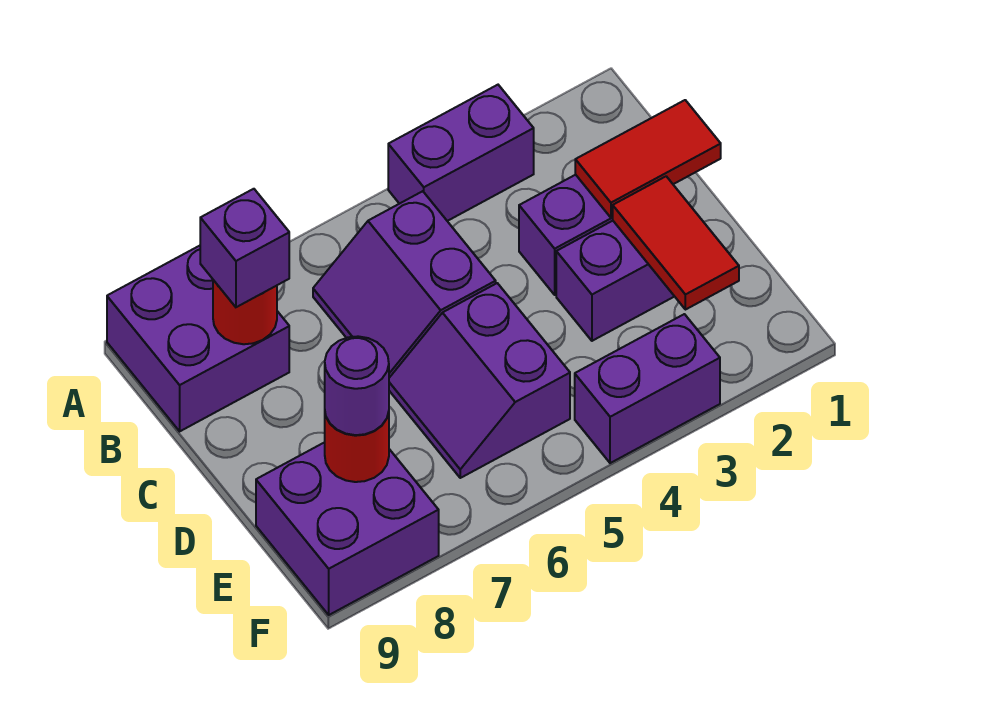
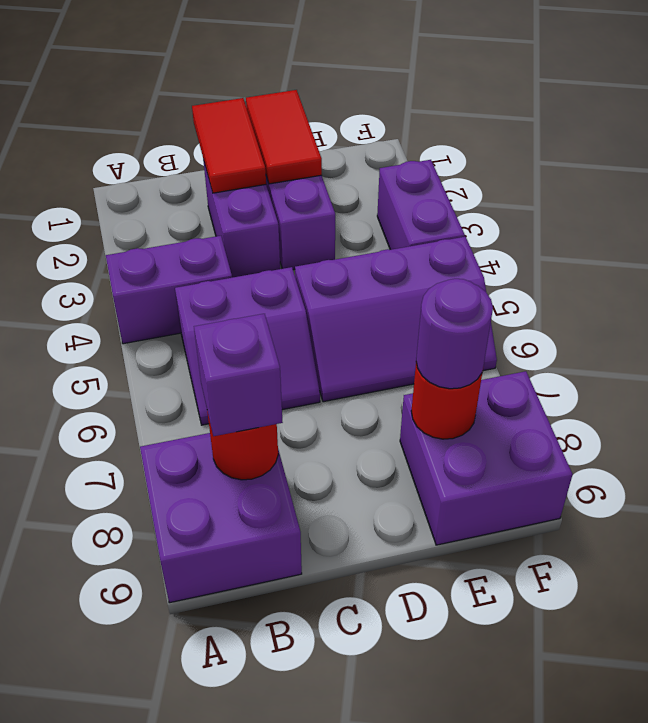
purple brick A3:A4 level 1 -> purple brick A4:B4 level 1
red tile D2:E2 level 2 -> red tile D1:D2 level 2
purple slope D5:E6 level 1 top 5 -> purple slope D5:F6 level 1 top 5

